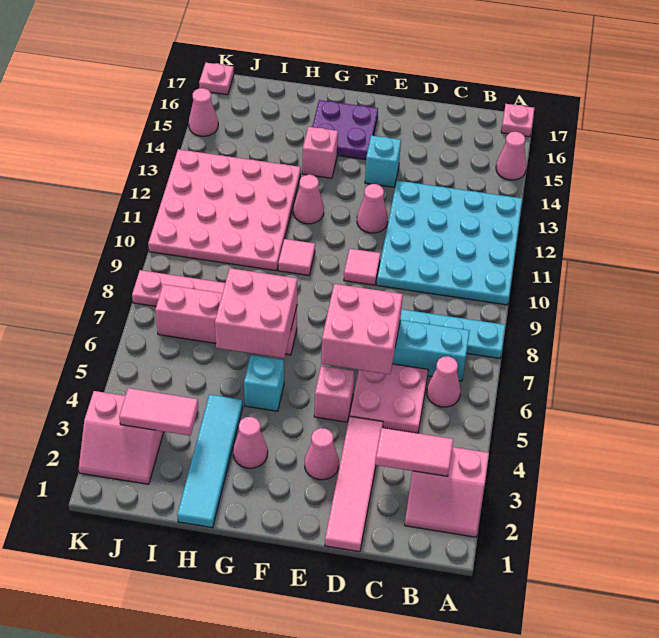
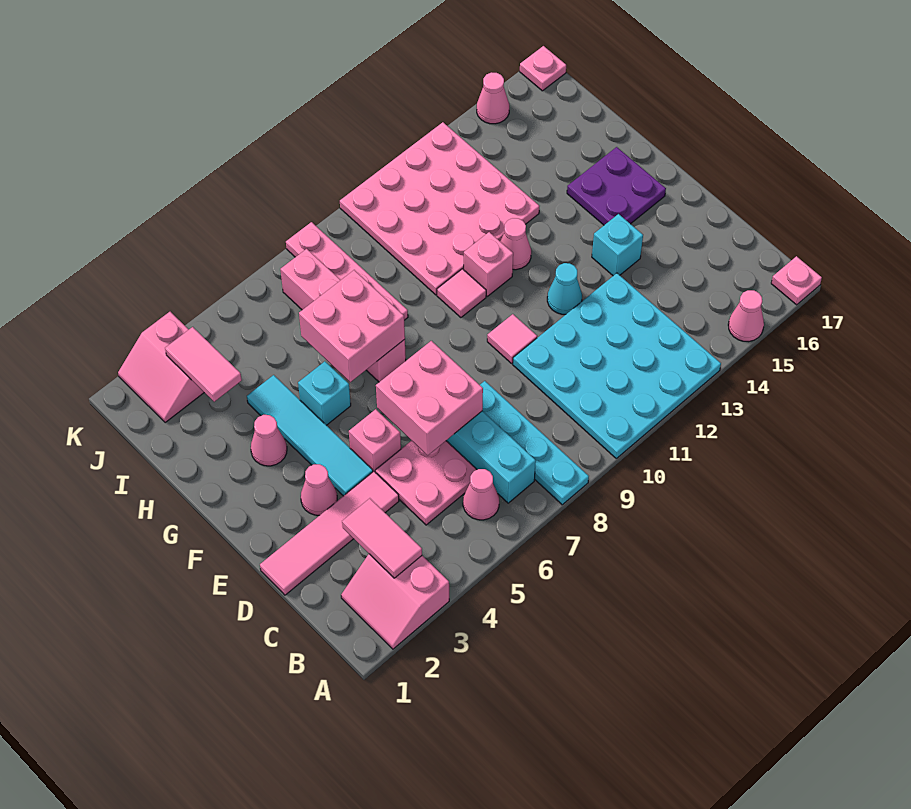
pink cone E12 level 1 -> cyan cone E12 level 1
pink brick G14 level 1 -> pink brick G11 level 1
cyan tile H1:H4 level 1 -> cyan tile E4:H4 level 1

